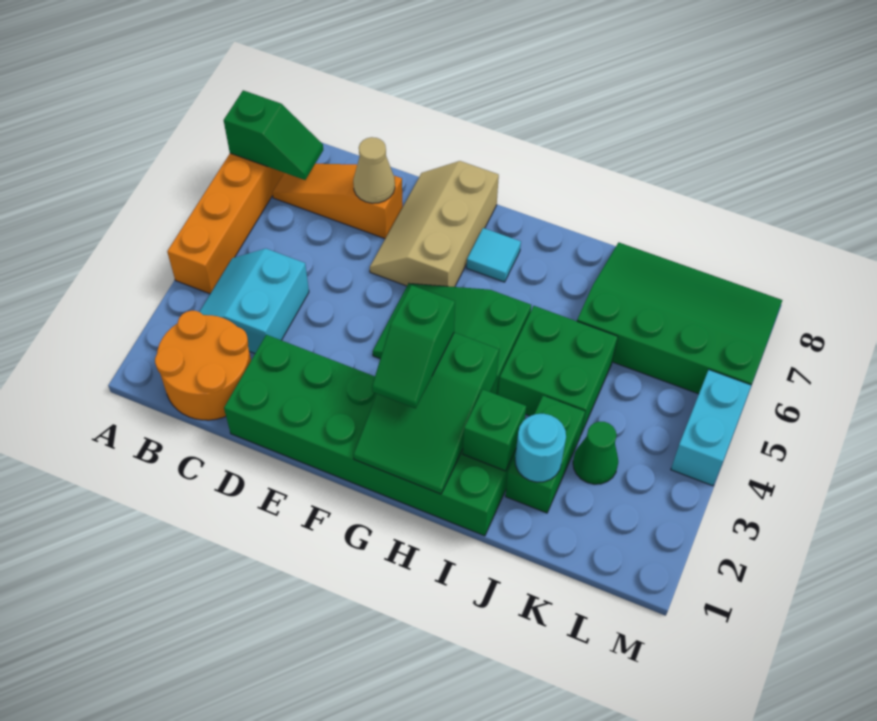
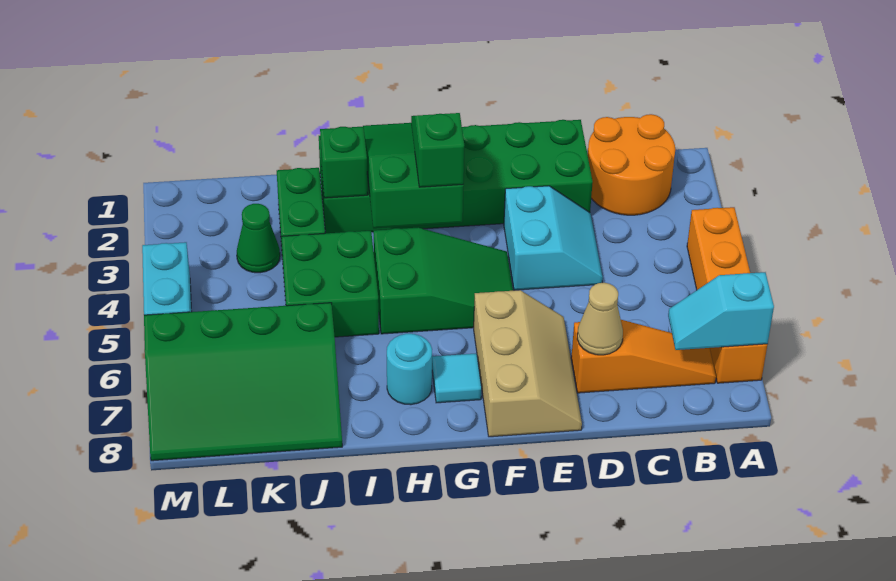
green slope A7:B7 level 2 top A -> cyan slope A7:B7 level 2 top A
cyan slope B3:C4 level 1 top C -> cyan slope D3:E4 level 1 top E
cyan round brick J2 level 2 -> cyan round brick H7 level 1

